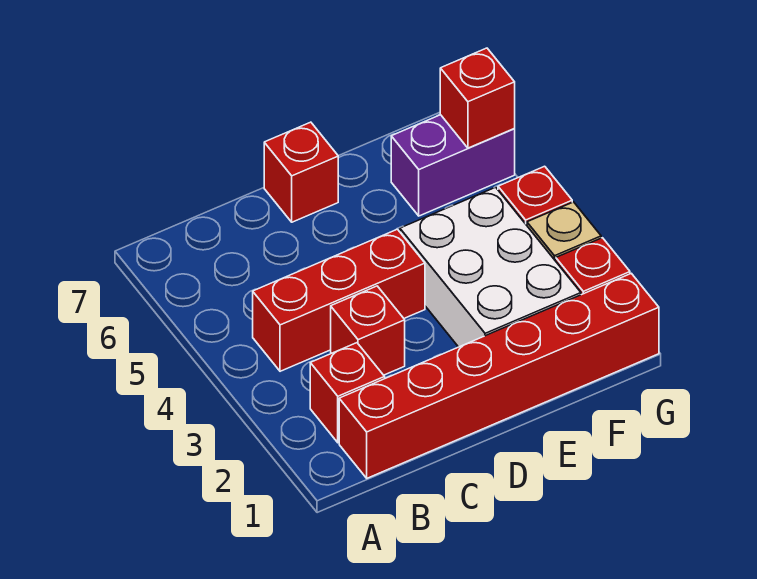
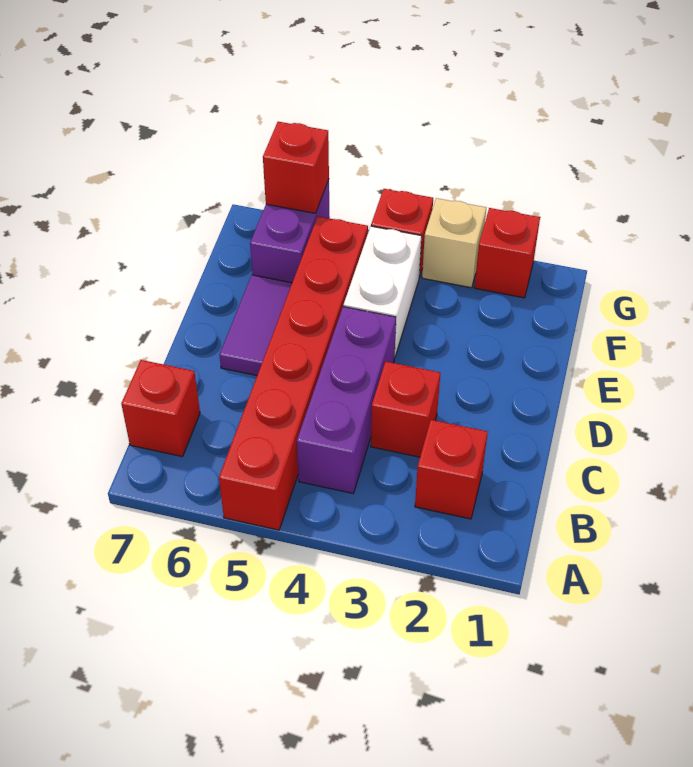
red brick B1:G1 level 1 -> red brick A5:F5 level 1
red brick B4:D4 level 1 -> purple brick B4:D4 level 1
none -> purple tile D6:E6 level 1
red brick D7 level 1 -> red brick B7 level 1
white brick E2:F4 level 1 -> white brick E4:F4 level 1

